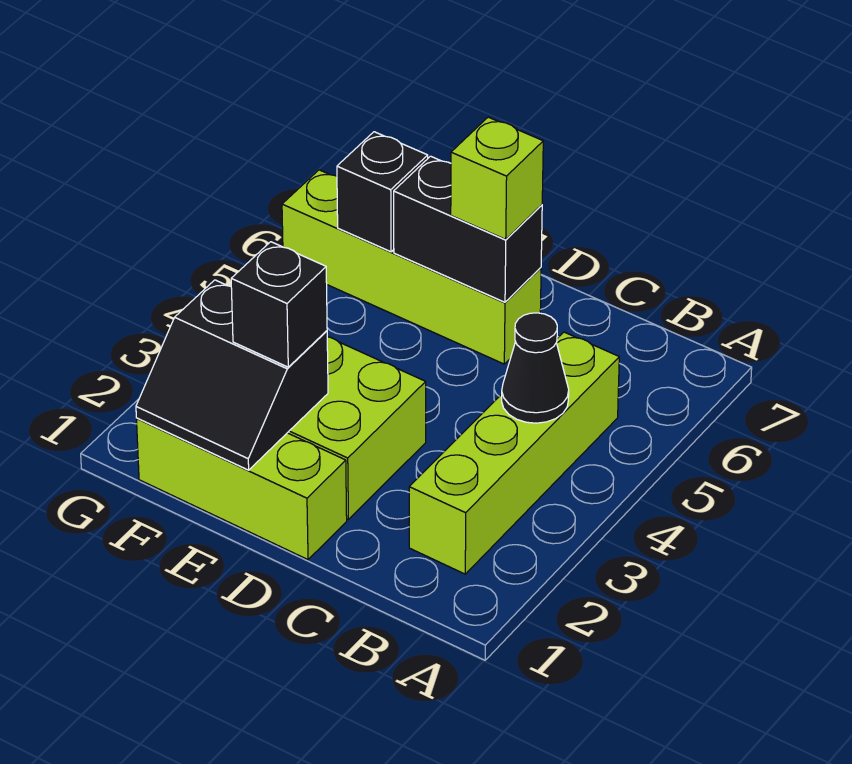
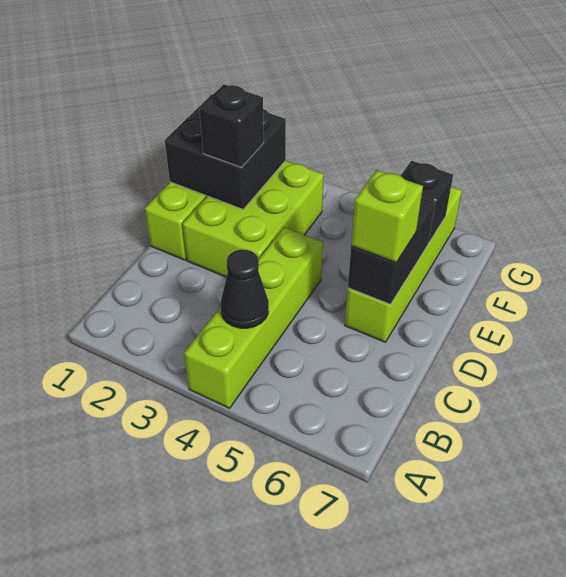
lime brick B2:B5 level 1 -> lime brick A4:D4 level 1
black slope E1:F2 level 2 top 2 -> black brick E1:F2 level 2

